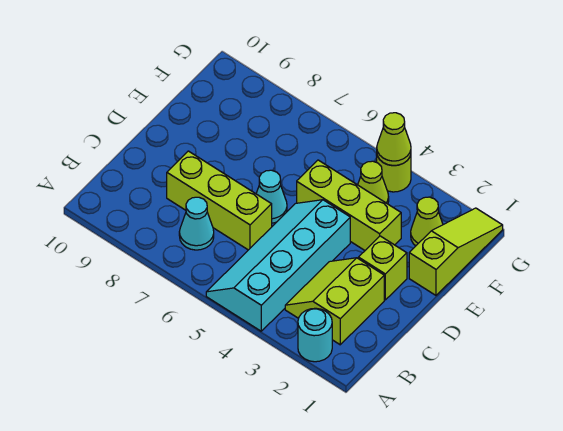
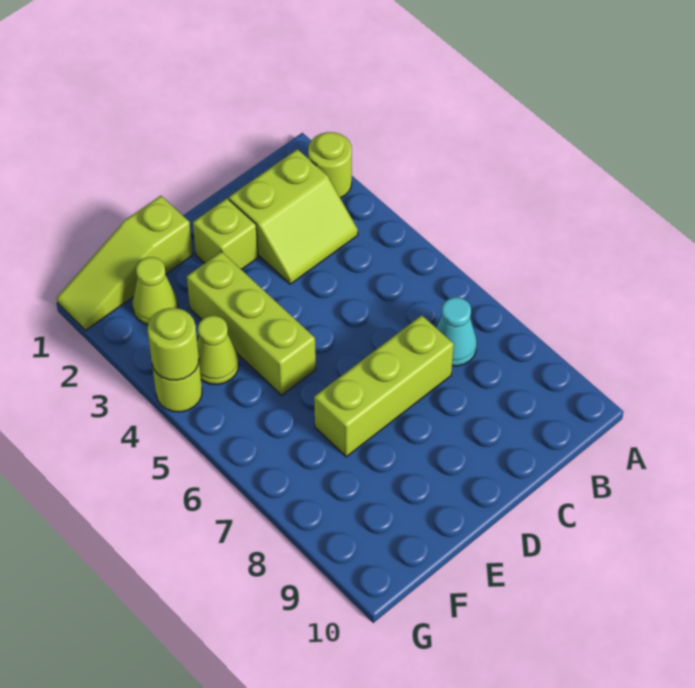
cyan round brick A2 level 1 -> lime round brick A2 level 1
cyan slope A4:D5 level 1 top 4 -> none
lime brick C6:C8 level 1 -> lime brick C7:E7 level 1
cyan cone D6 level 1 -> none
lime cone G4 level 2 -> lime round brick G4 level 2

